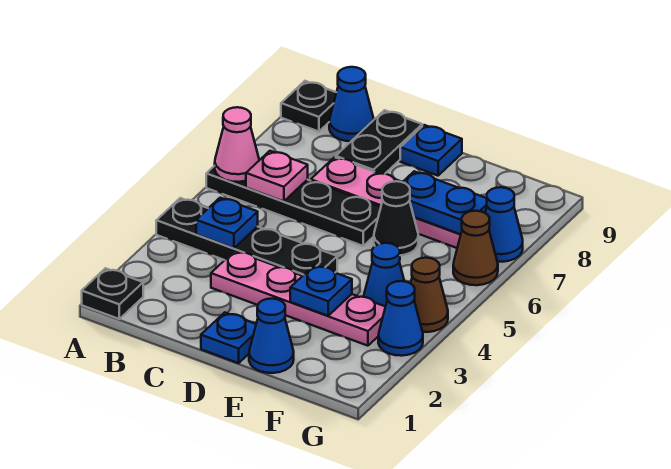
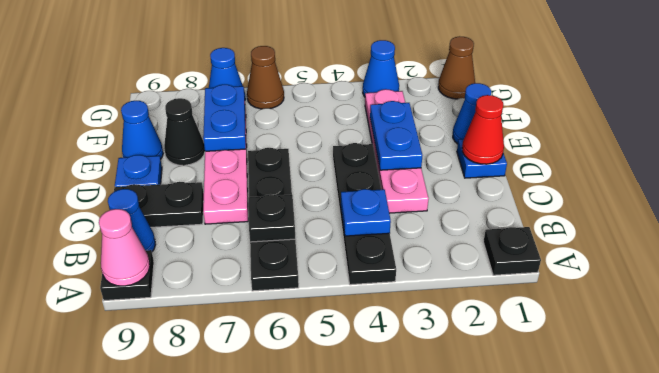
pink cone A6 level 2 -> pink cone A9 level 2
pink plate B6 level 2 -> black plate B6 level 2
none -> red cone D1 level 2
blue plate E3 level 2 -> blue plate D3:E3 level 2
black cone E6 level 1 -> black cone E8 level 1
blue cone F4 level 1 -> blue cone E9 level 1
brown cone G4 level 1 -> brown cone G1 level 1

